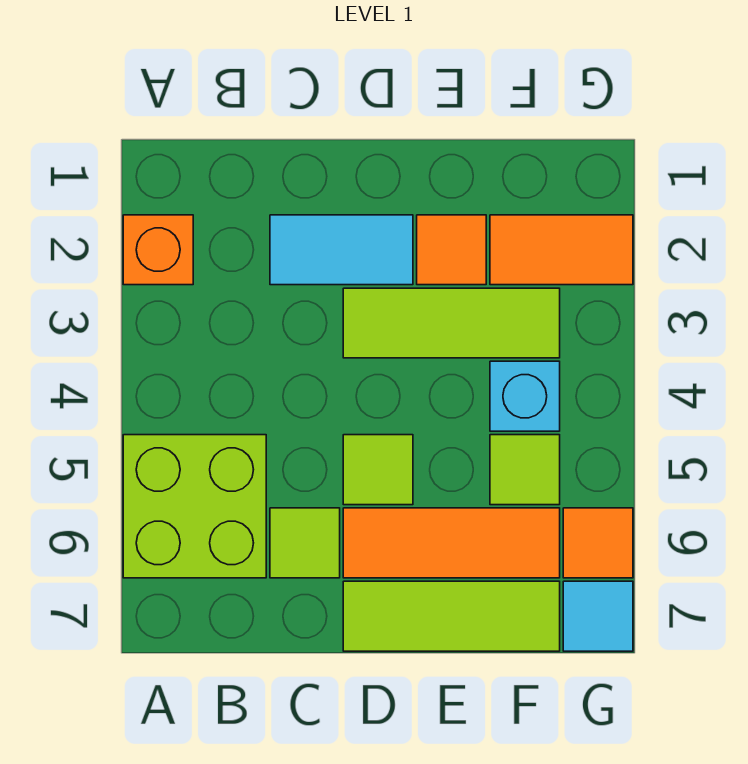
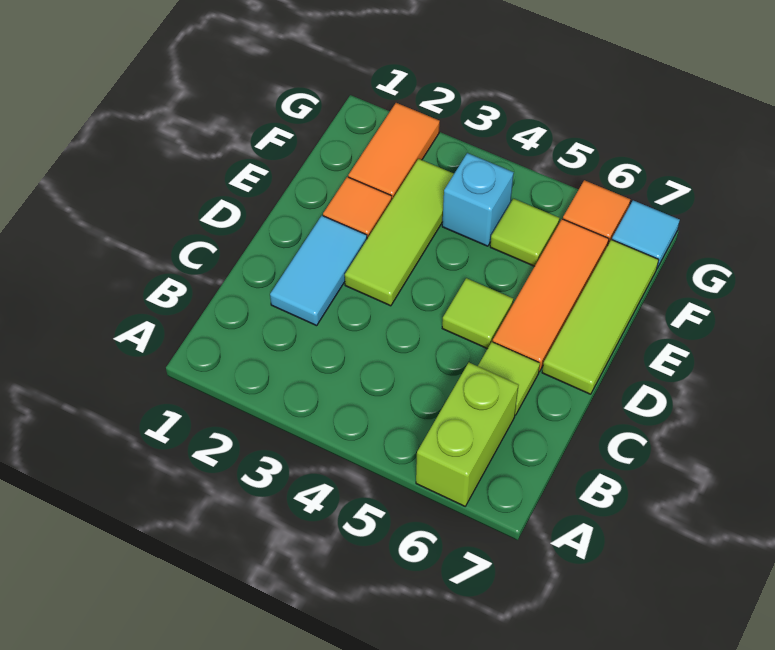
orange brick A2 level 1 -> none
lime brick A5:B6 level 1 -> lime brick A6:B6 level 1

